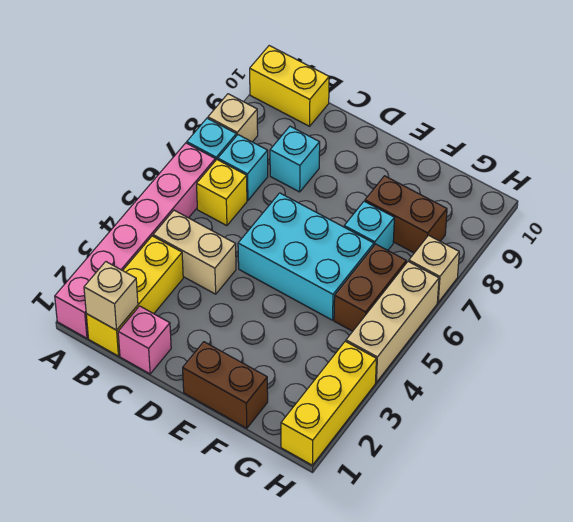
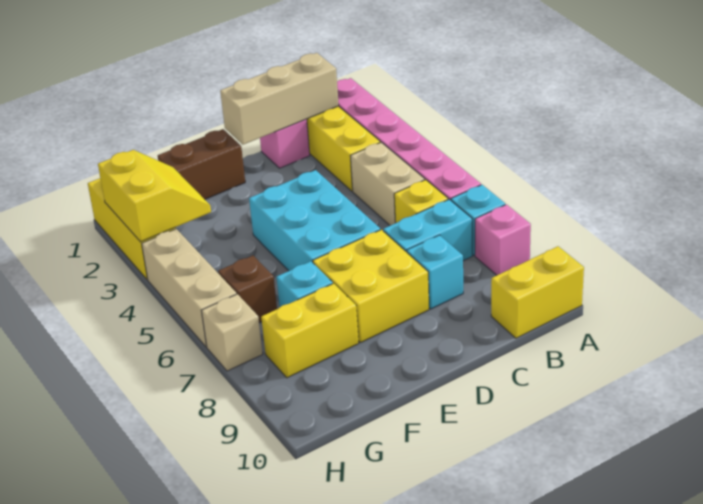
tan brick A8 level 1 -> pink brick A8 level 1
tan brick B1 level 2 -> tan brick B1:D1 level 2
tan brick B4:C4 level 1 -> tan brick B4:B5 level 1
cyan brick B7 level 1 -> cyan brick B7:C7 level 1
cyan brick D5:F6 level 1 -> cyan brick D4:E6 level 1
none -> yellow brick D7:E8 level 1
brown brick F8:G8 level 1 -> yellow brick F8:G8 level 1
none -> yellow slope G2:H3 level 2 top H
brown brick G5:G6 level 1 -> brown brick G6 level 1

